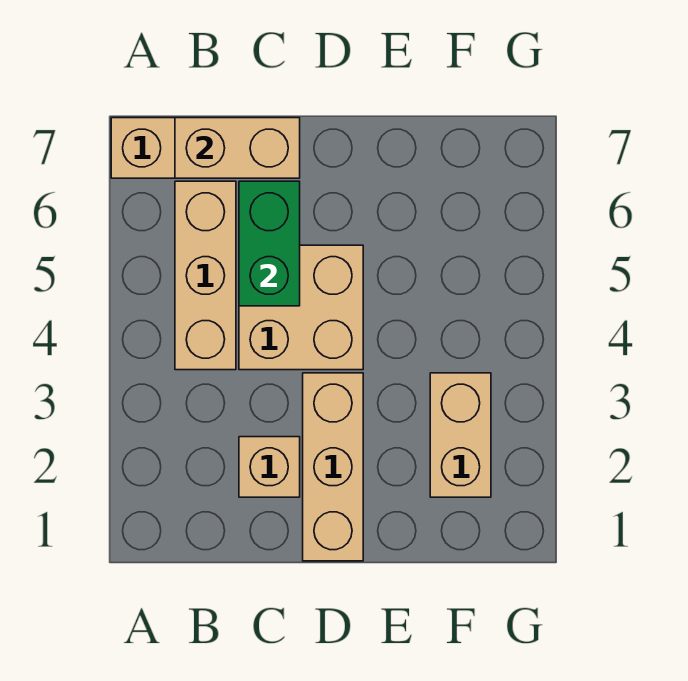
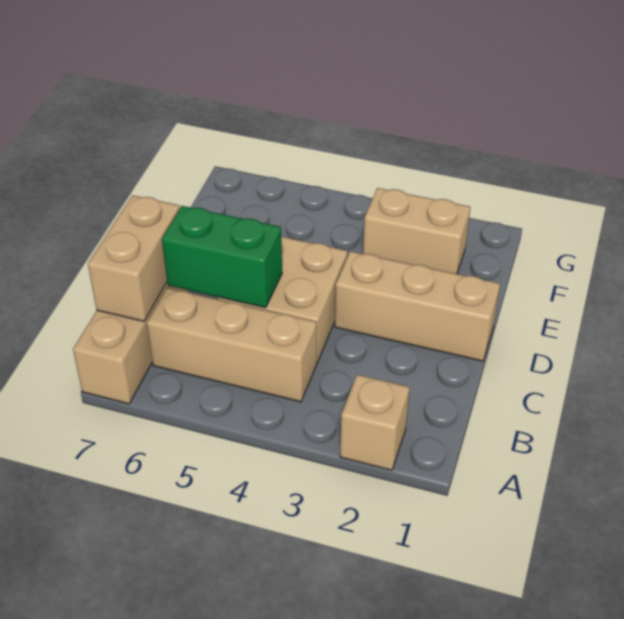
tan brick C2 level 1 -> tan brick A2 level 1

